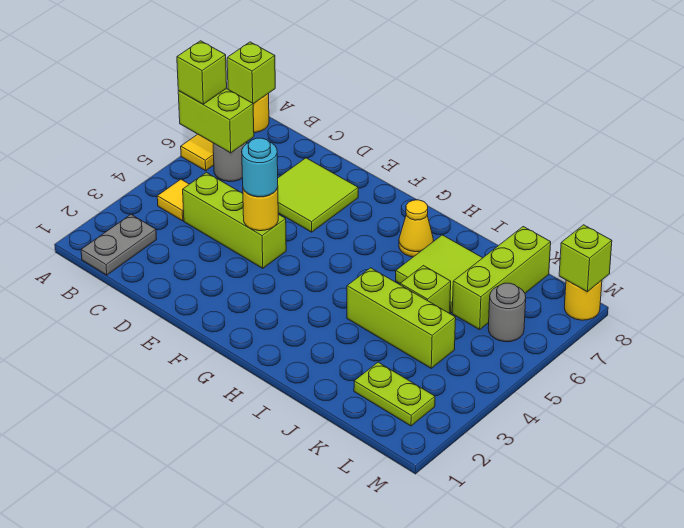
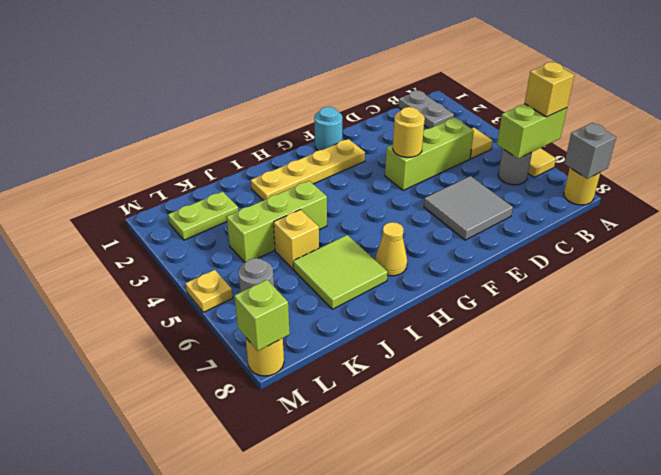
lime brick A6 level 3 -> yellow brick A6 level 3
lime brick A8 level 2 -> grey brick A8 level 2
lime tile D6:E7 level 1 -> grey tile D6:E7 level 1
cyan round brick E4 level 3 -> cyan round brick F1 level 1
none -> yellow plate F2:I2 level 1
lime brick J5 level 1 -> yellow brick J5 level 1
lime brick K6:K8 level 1 -> none
none -> yellow plate M5 level 1

